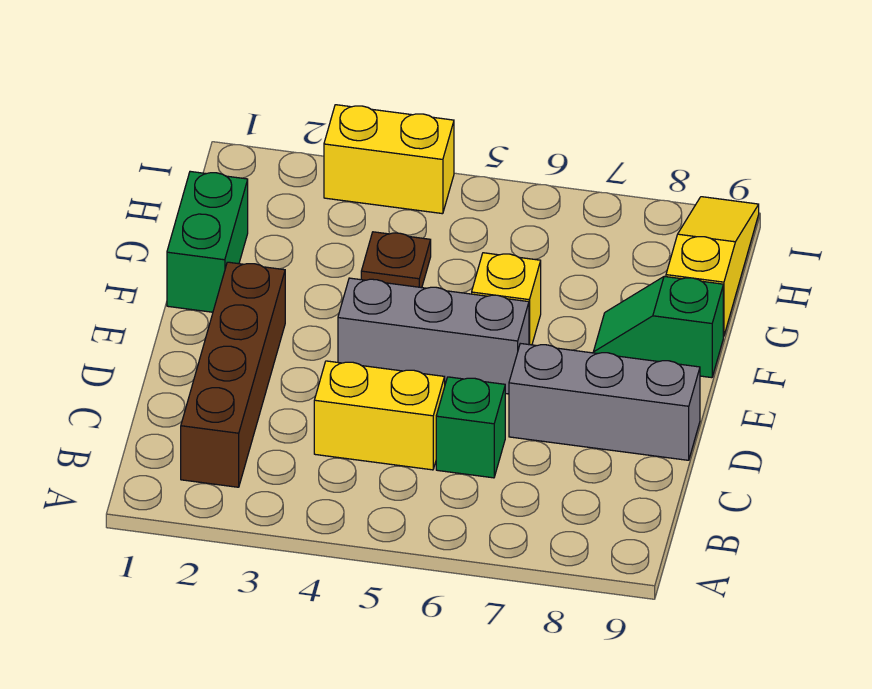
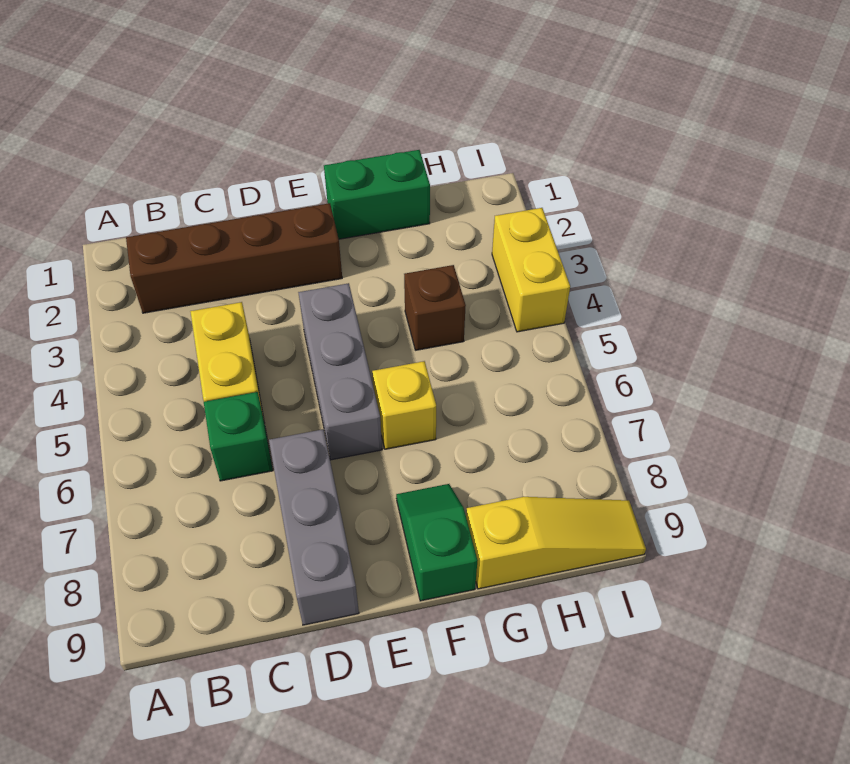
brown plate G4 level 1 -> brown brick G4 level 1

